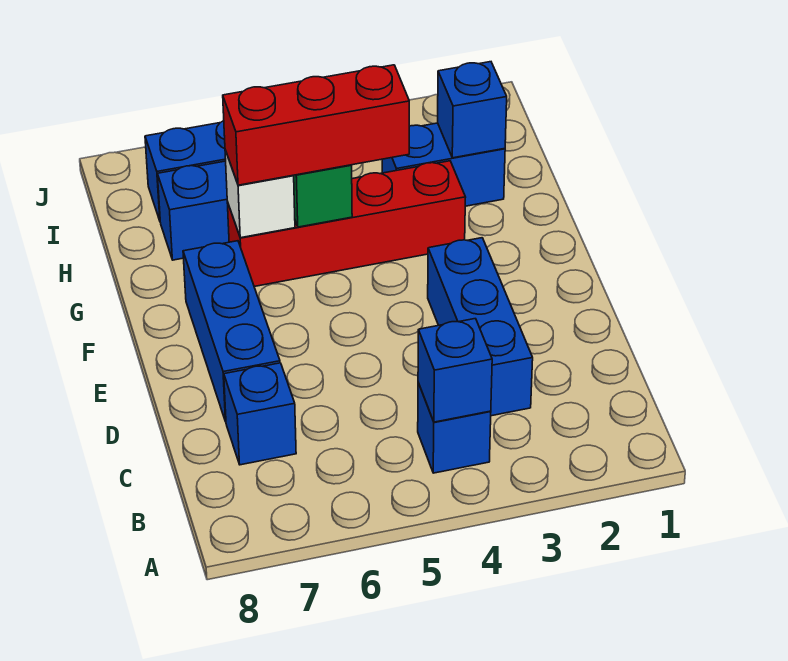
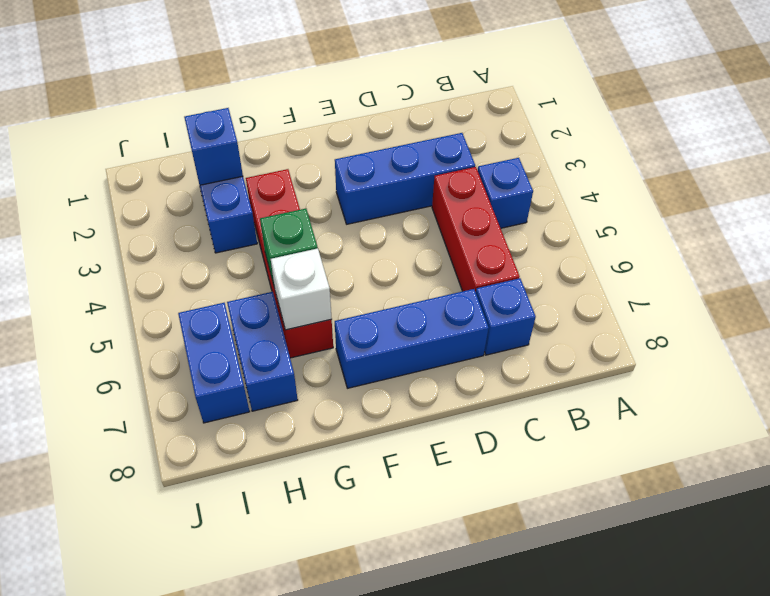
blue brick B4 level 2 -> none
red brick G4:G6 level 3 -> red brick C4:C6 level 1

